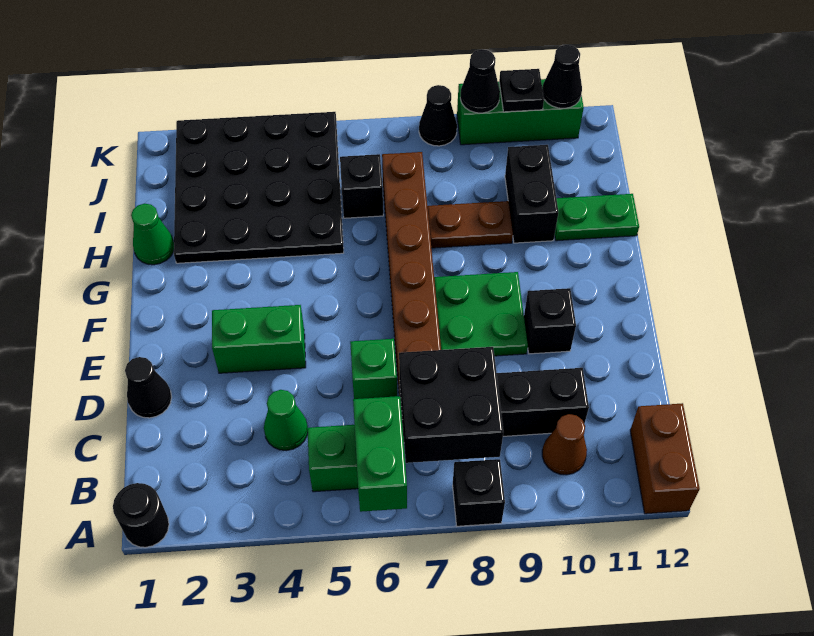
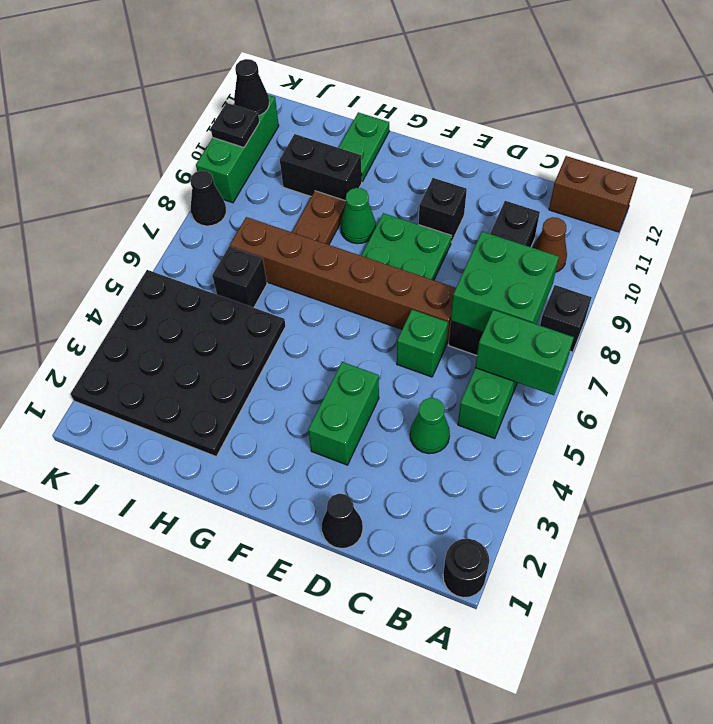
black brick B7:C8 level 2 -> green brick B7:C8 level 2
green cone H1 level 1 -> green cone G9 level 1
black cone K9 level 2 -> none

